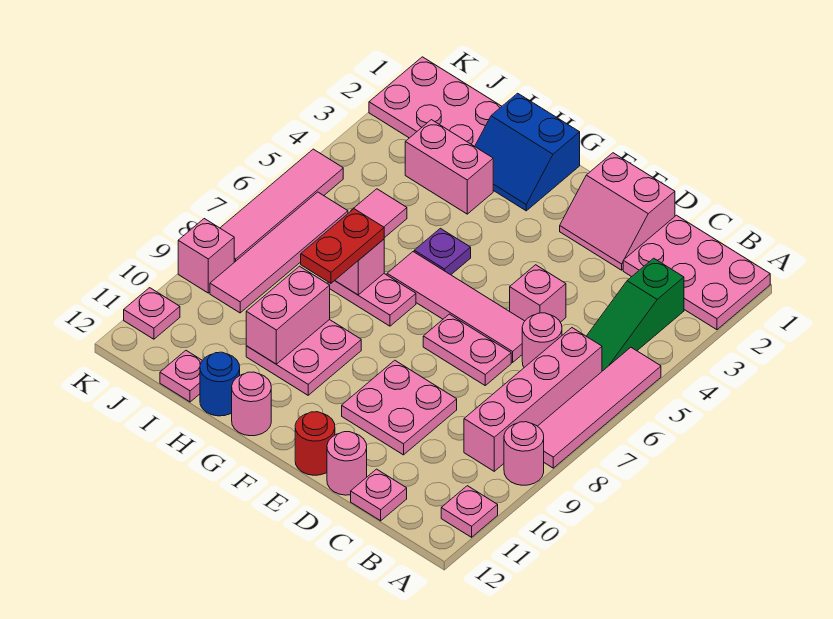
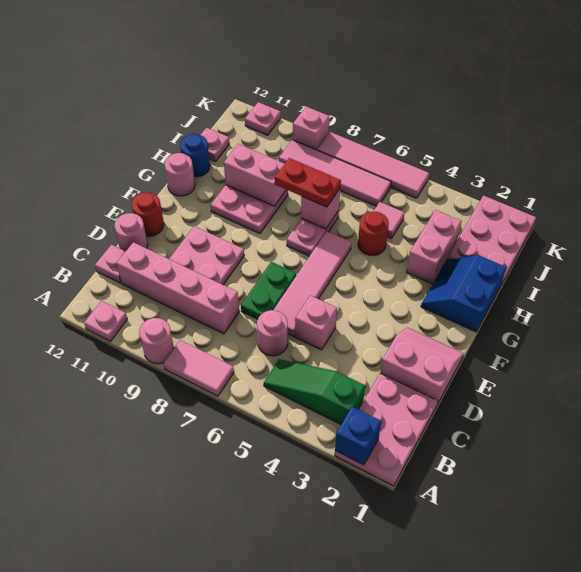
none -> blue brick A2 level 2
pink tile A5:A8 level 1 -> pink tile A7:A8 level 1
pink brick B6:B9 level 1 -> pink brick C8:C11 level 1
pink slope D1:E2 level 1 top 1 -> pink slope D1:E2 level 1 top D
pink plate D7:E7 level 1 -> green plate D7:E7 level 1
purple plate G5 level 1 -> none
none -> red round brick H5 level 1

